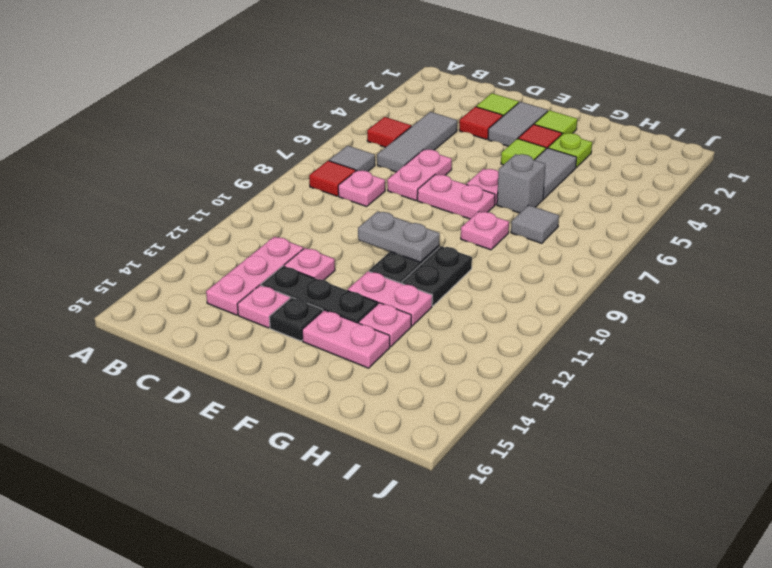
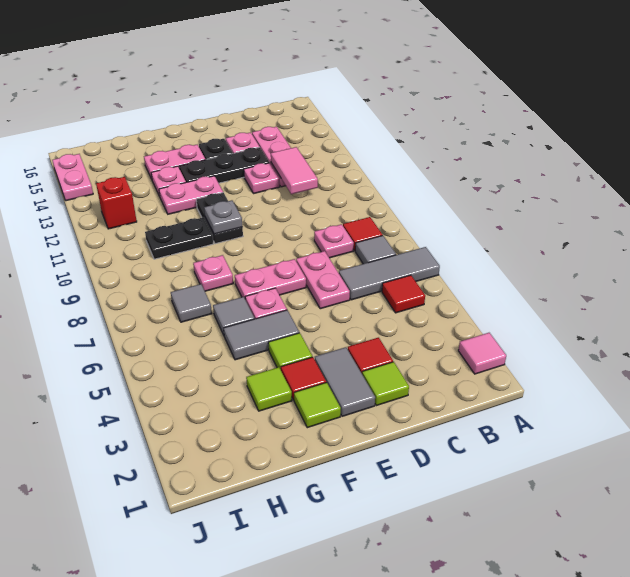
none -> pink tile A2 level 1
grey tile C4:C6 level 1 -> grey tile A6:C6 level 1
none -> pink tile C11:C12 level 2
grey plate E10:F10 level 2 -> grey plate F10 level 2
lime plate G3 level 1 -> lime tile G3 level 1
grey tile G4:G5 level 1 -> grey tile F5:G5 level 1
grey brick G6 level 1 -> grey tile G6 level 1
black plate G10:G11 level 1 -> black plate G10:H10 level 1
none -> red brick I12 level 1
none -> pink plate J14:J15 level 1

